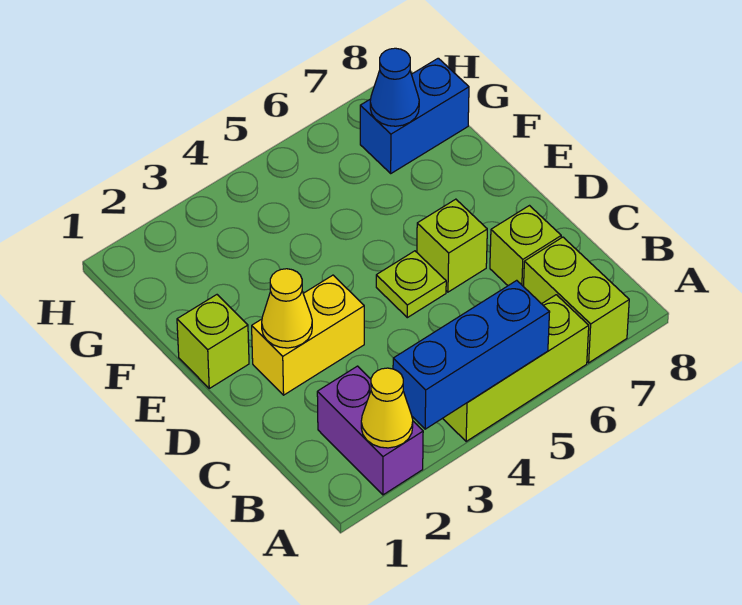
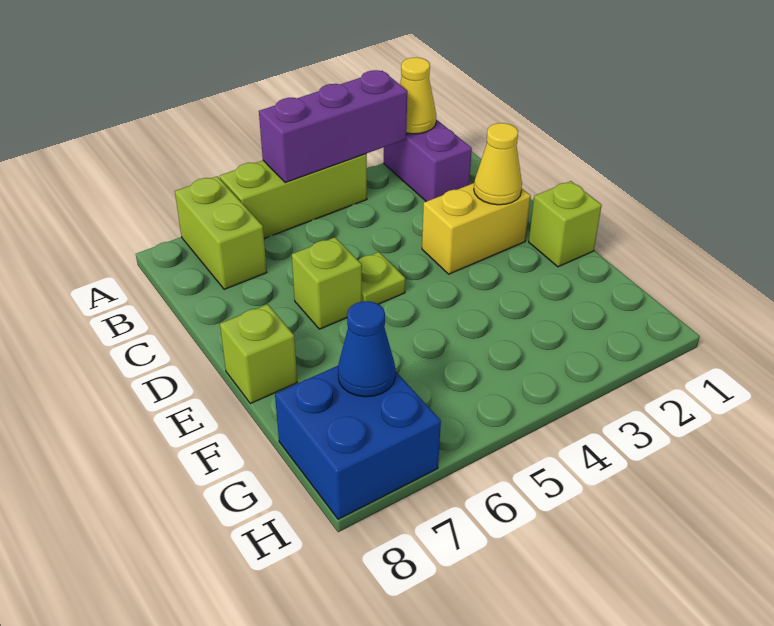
blue brick A3:A5 level 2 -> purple brick A3:A5 level 2
lime brick C7 level 1 -> lime brick E8 level 1
blue brick G7:G8 level 1 -> blue brick G7:H8 level 1

